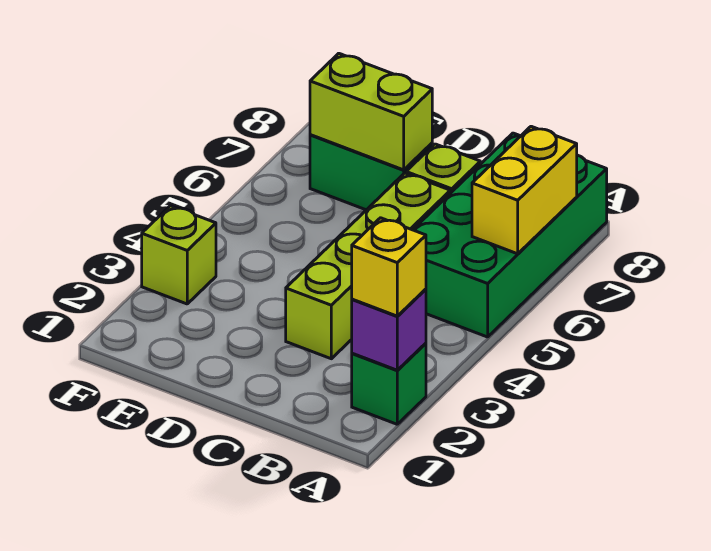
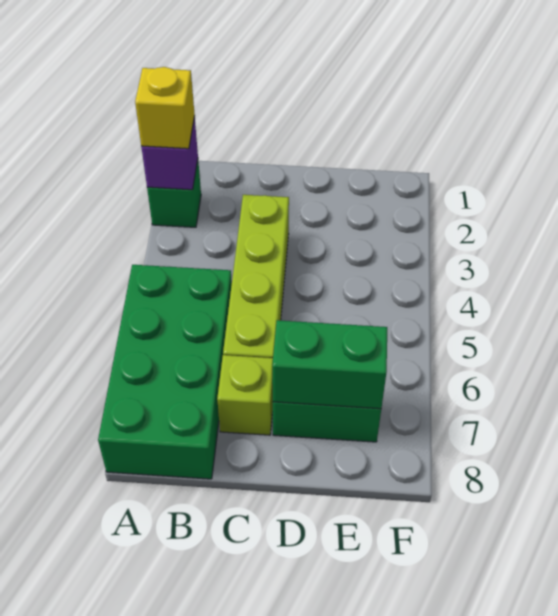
yellow brick A6:A7 level 2 -> none
lime brick D7:E7 level 2 -> green brick D7:E7 level 2
lime brick F3 level 1 -> none

